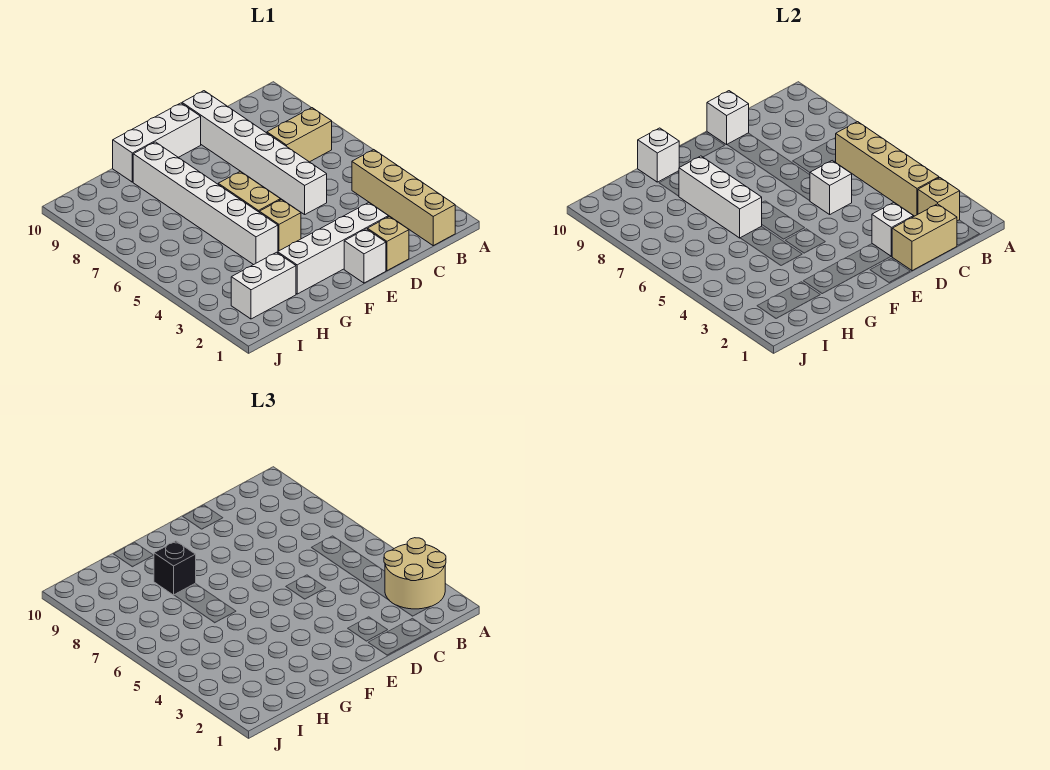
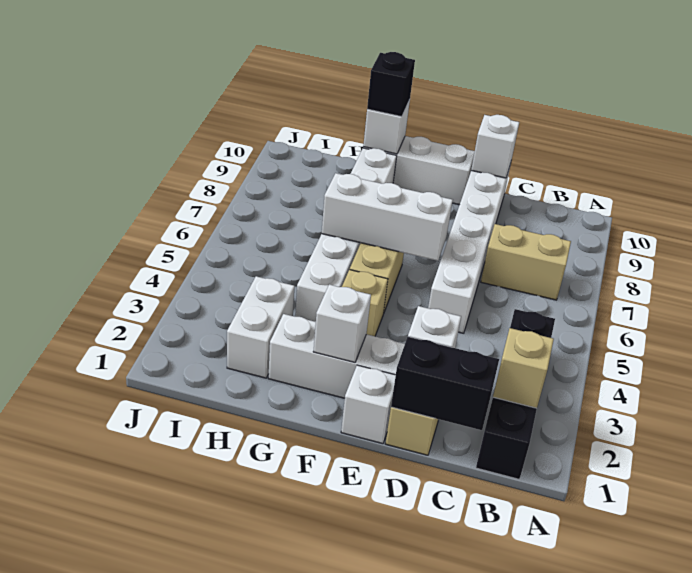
tan round brick A2:B3 level 3 -> none
tan brick B1:B4 level 1 -> black brick B1:B4 level 1
tan brick B3:B6 level 2 -> none
tan brick C1:D1 level 2 -> black brick C1:D1 level 2
white brick D5 level 2 -> white brick F2 level 2
white brick G6:G8 level 2 -> white brick E6:G6 level 2
black brick G8 level 3 -> black brick G10 level 3
white brick H2:I2 level 1 -> white brick H2:H3 level 1

